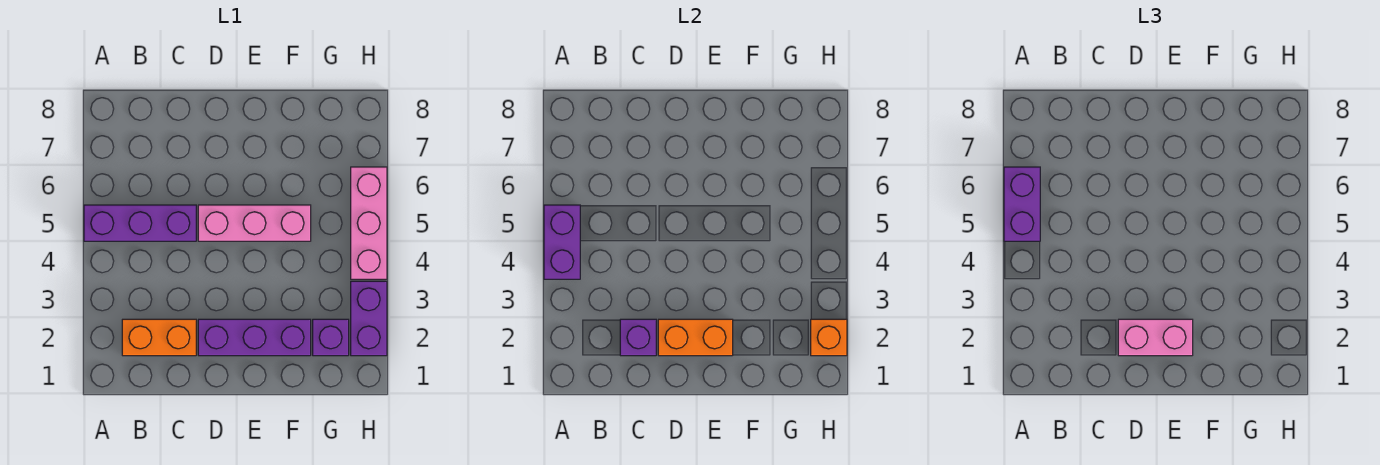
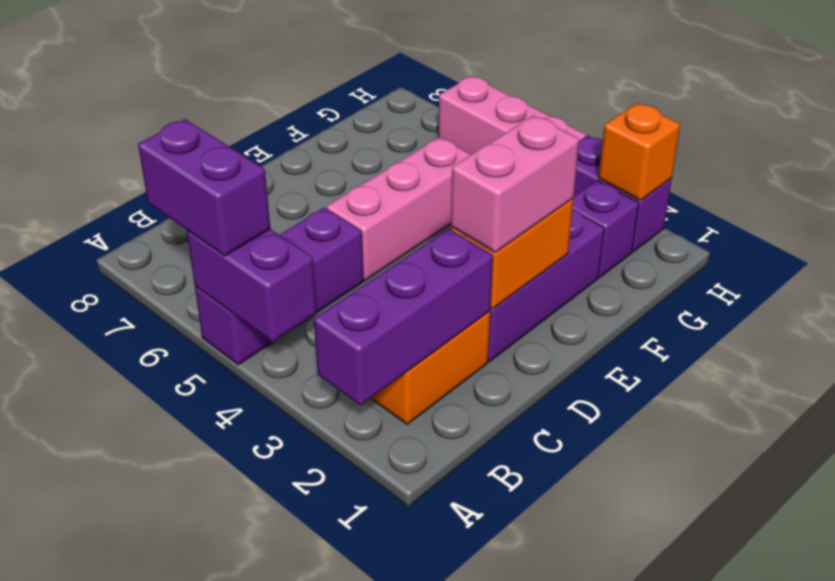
purple brick C2 level 2 -> purple brick A2:C2 level 2

